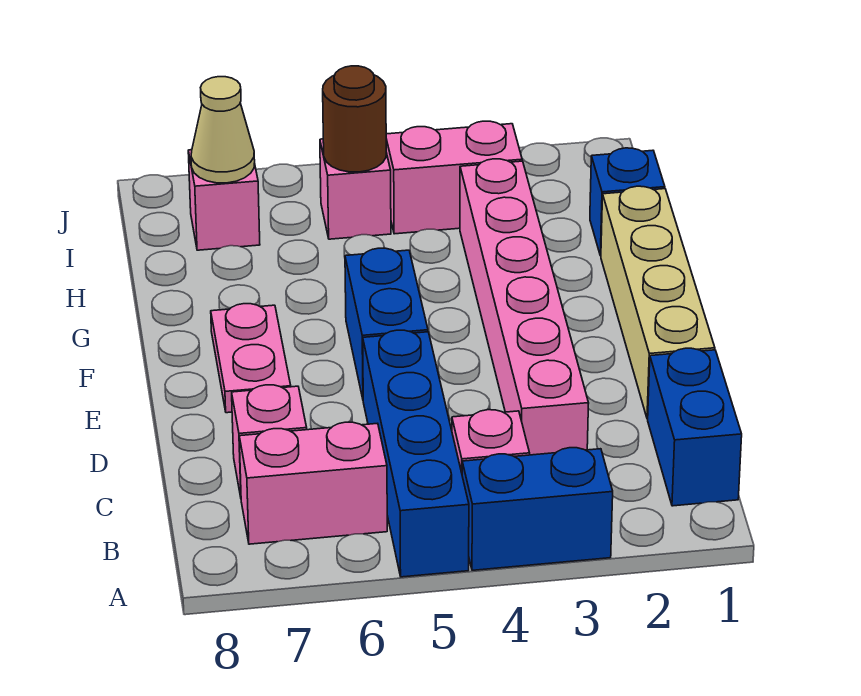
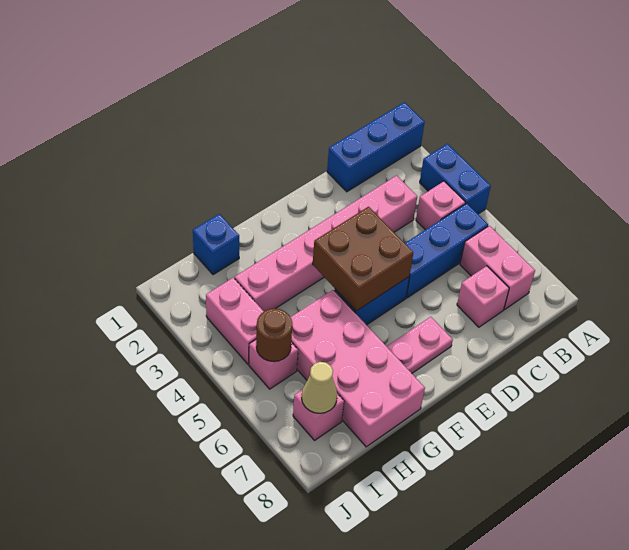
blue brick A5:D5 level 1 -> blue brick B5:D5 level 1
blue brick B1:C1 level 1 -> blue brick A1:C1 level 1
tan brick D1:G1 level 1 -> none
none -> brown brick E4:F5 level 2
none -> pink brick G5:H8 level 1

